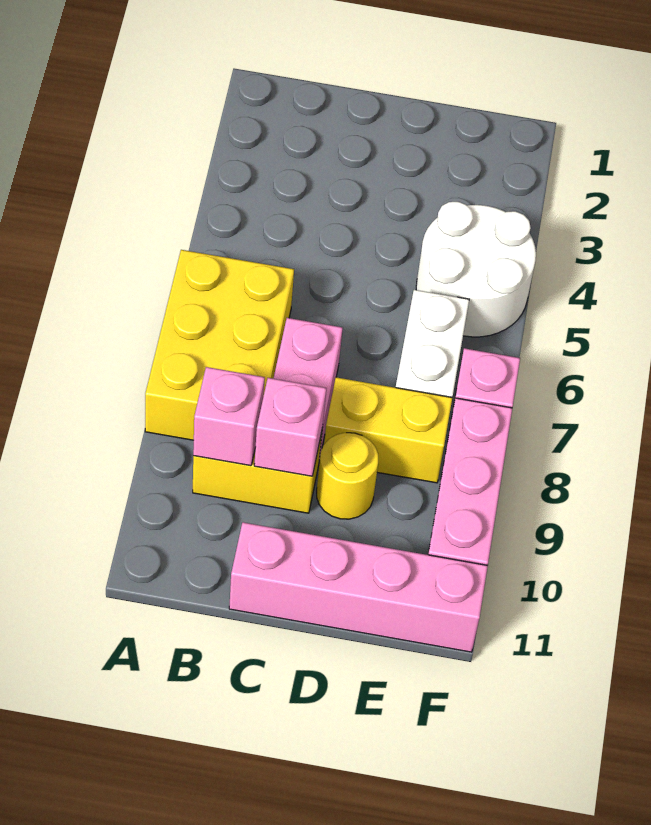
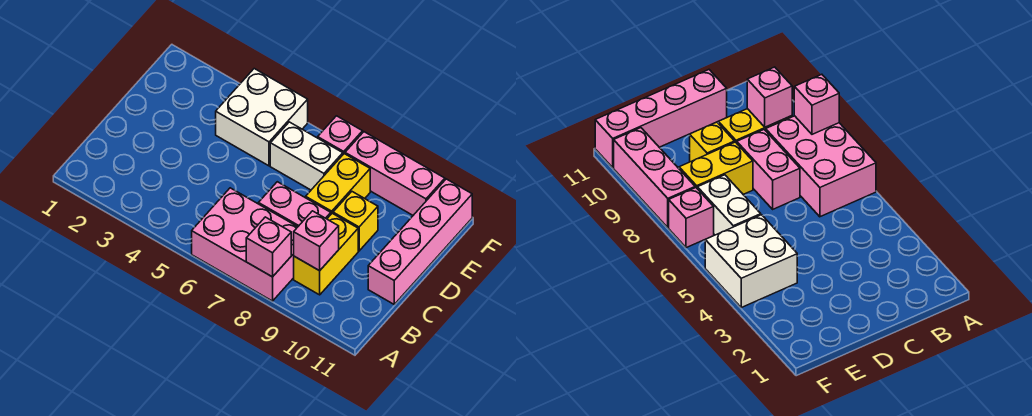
yellow brick A6:B8 level 1 -> pink brick A6:B8 level 1
pink brick C9 level 2 -> pink brick A8 level 2
yellow round brick D9 level 1 -> yellow brick D9 level 1
white round brick E4:F5 level 1 -> white brick E4:F5 level 1

